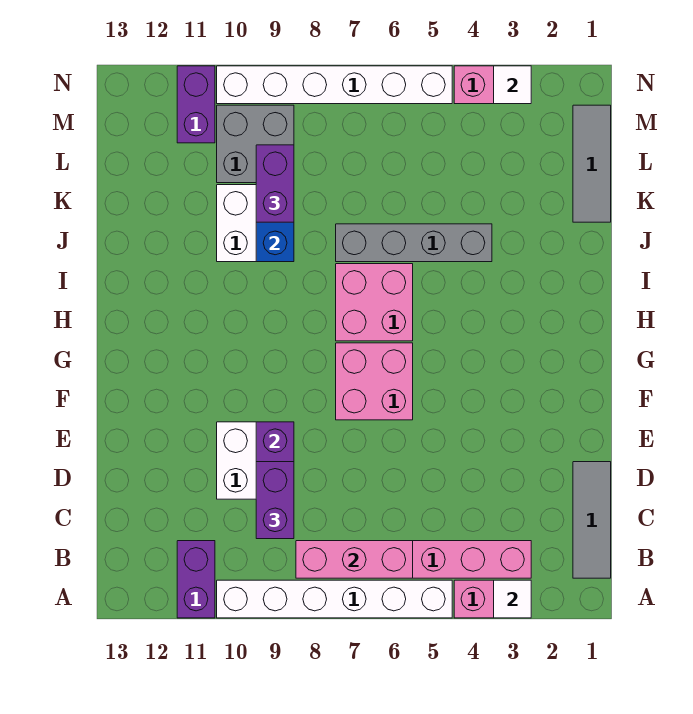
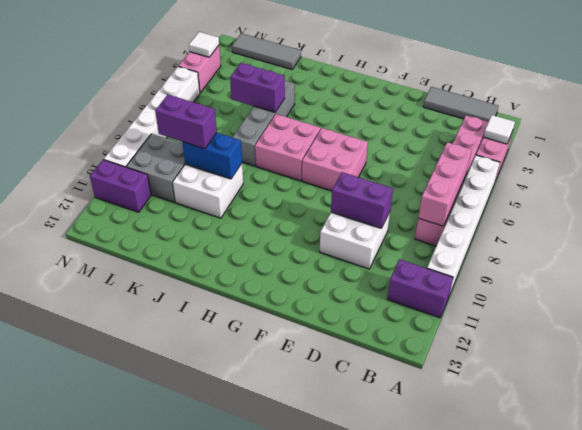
purple brick C9:D9 level 3 -> purple brick J5:K5 level 2

